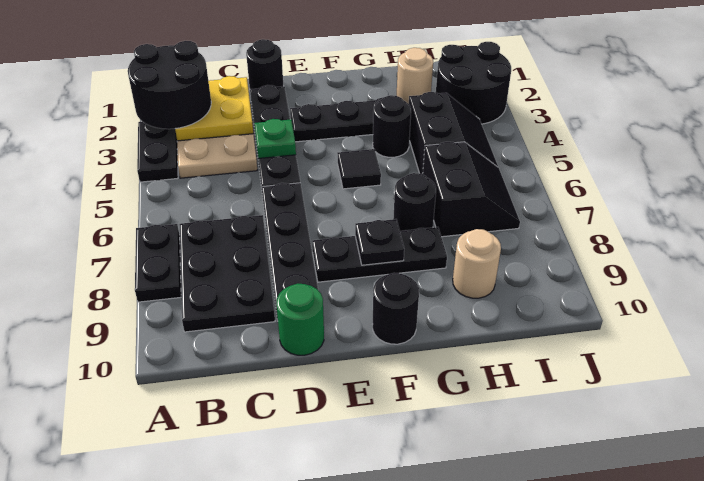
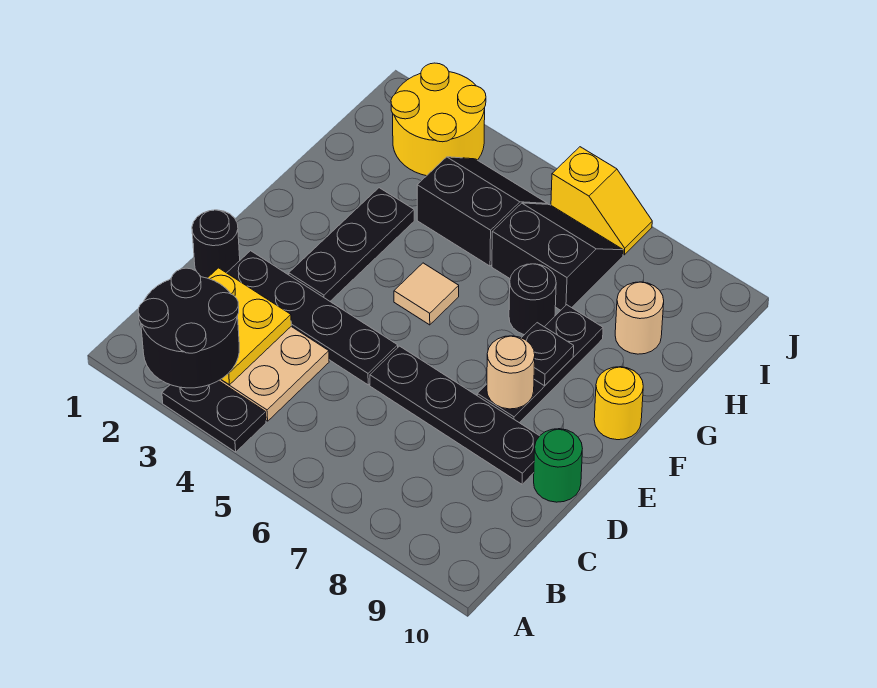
black plate A7:A8 level 1 -> none
black plate B7:C9 level 1 -> none
green plate D4 level 2 -> none
black tile F5 level 1 -> tan tile F5 level 1
black round brick F10 level 1 -> yellow round brick F10 level 1
black round brick G4 level 1 -> none
tan round brick H2 level 1 -> tan round brick E8 level 2
black round brick I2:J3 level 1 -> yellow round brick I2:J3 level 1
none -> yellow slope J6:J7 level 1 top 6

